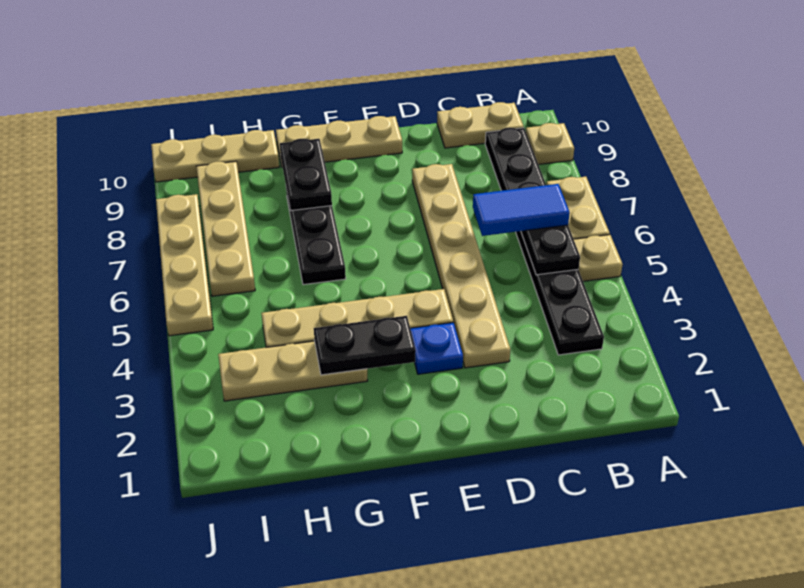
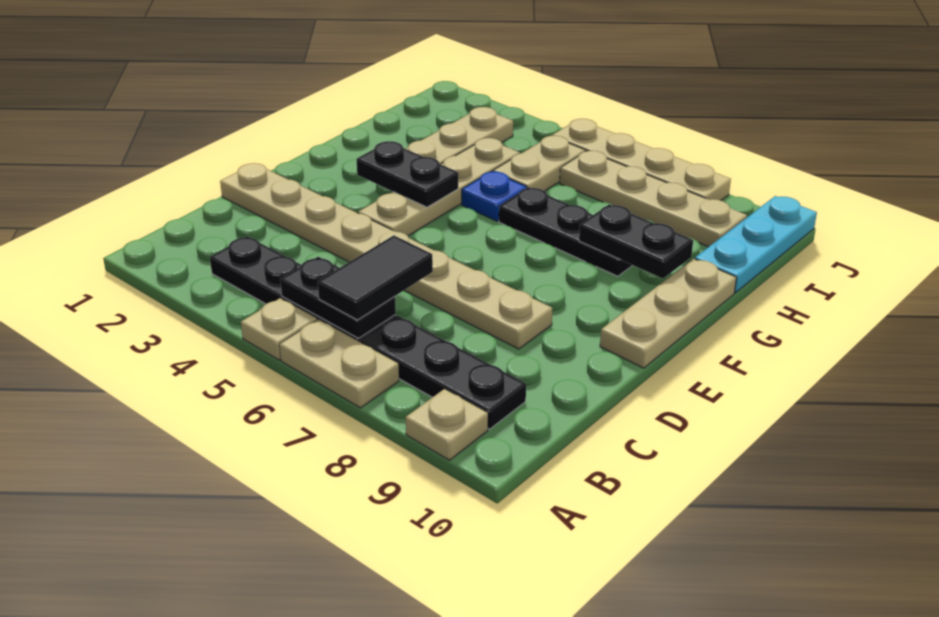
blue tile B6:C6 level 3 -> black tile B6:C6 level 3
tan plate B10:C10 level 1 -> tan plate H5:I5 level 1
tan plate D3:D8 level 1 -> tan plate D1:D8 level 1
blue plate E3 level 1 -> blue plate G5 level 1
black plate F3:G3 level 2 -> black plate F3:F4 level 2
tan plate H10:J10 level 1 -> cyan plate H10:J10 level 1

